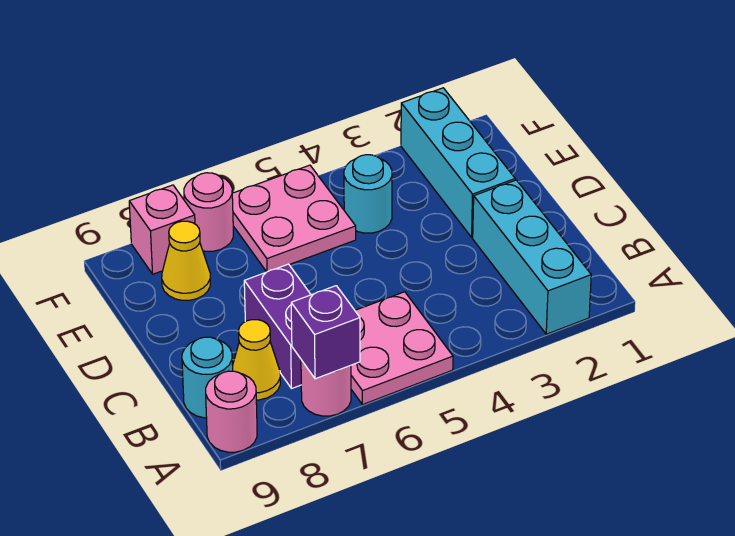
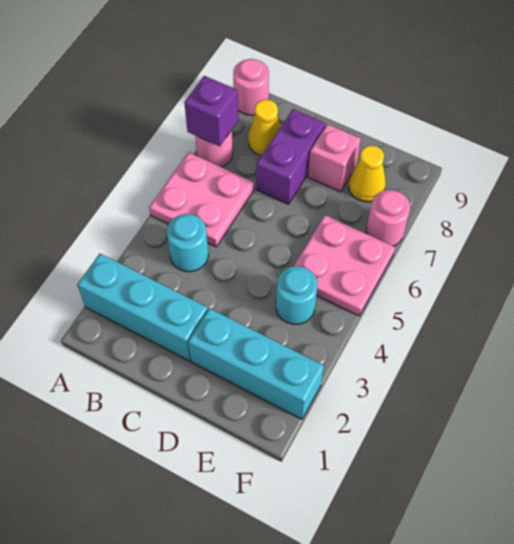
purple brick B7:C7 level 1 -> purple brick C7:C8 level 1
cyan round brick B9 level 1 -> cyan round brick B4 level 1
pink brick F8 level 1 -> pink brick D8 level 1

